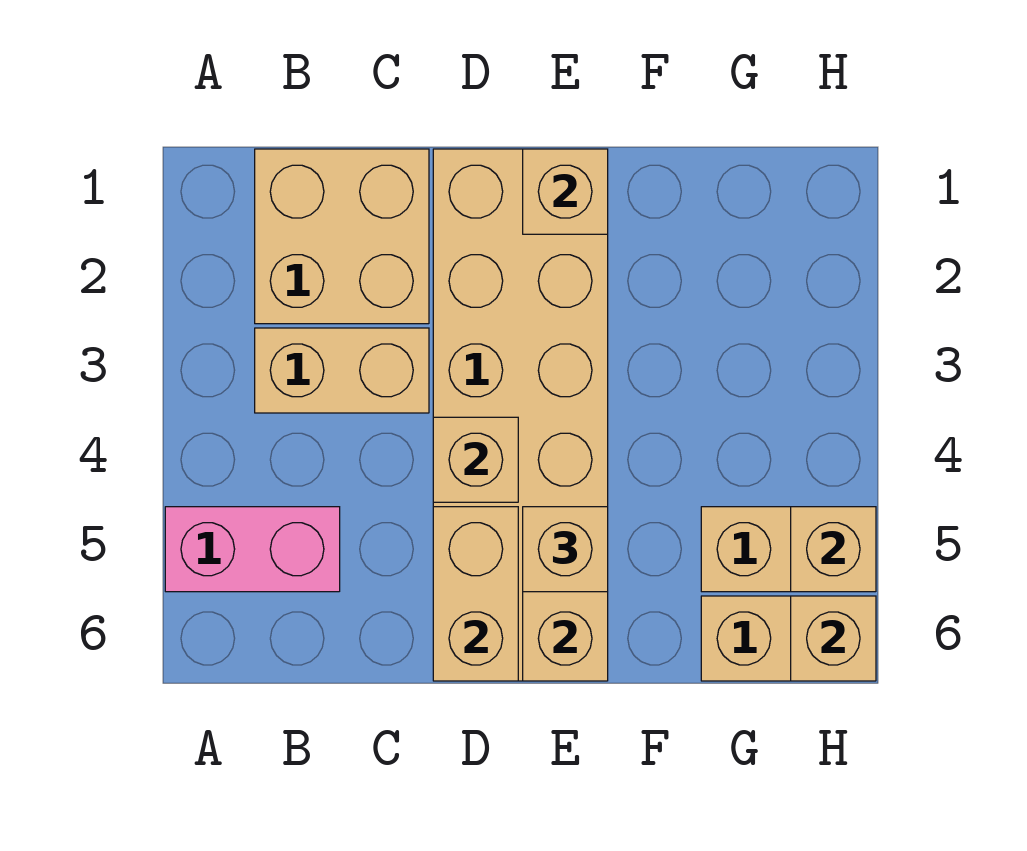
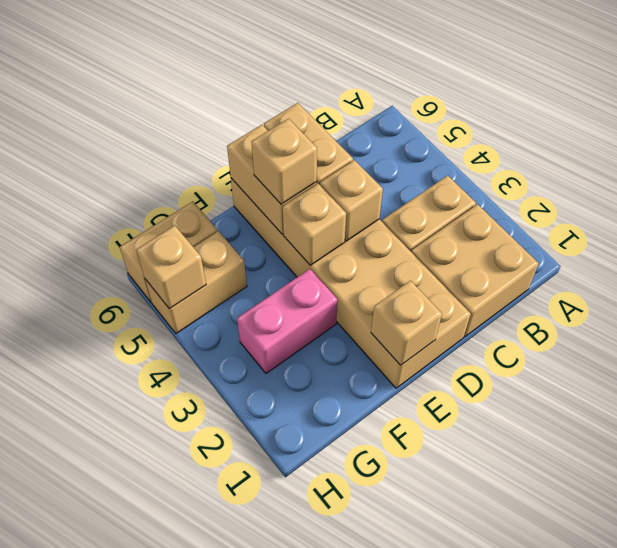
pink brick A5:B5 level 1 -> pink brick F3:G3 level 1
tan brick H6 level 2 -> tan brick E4 level 2

